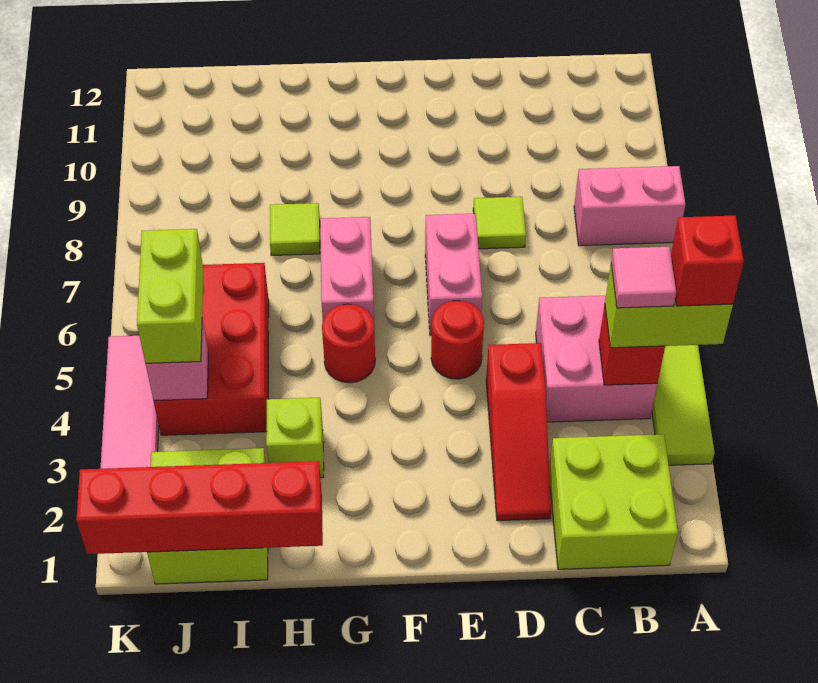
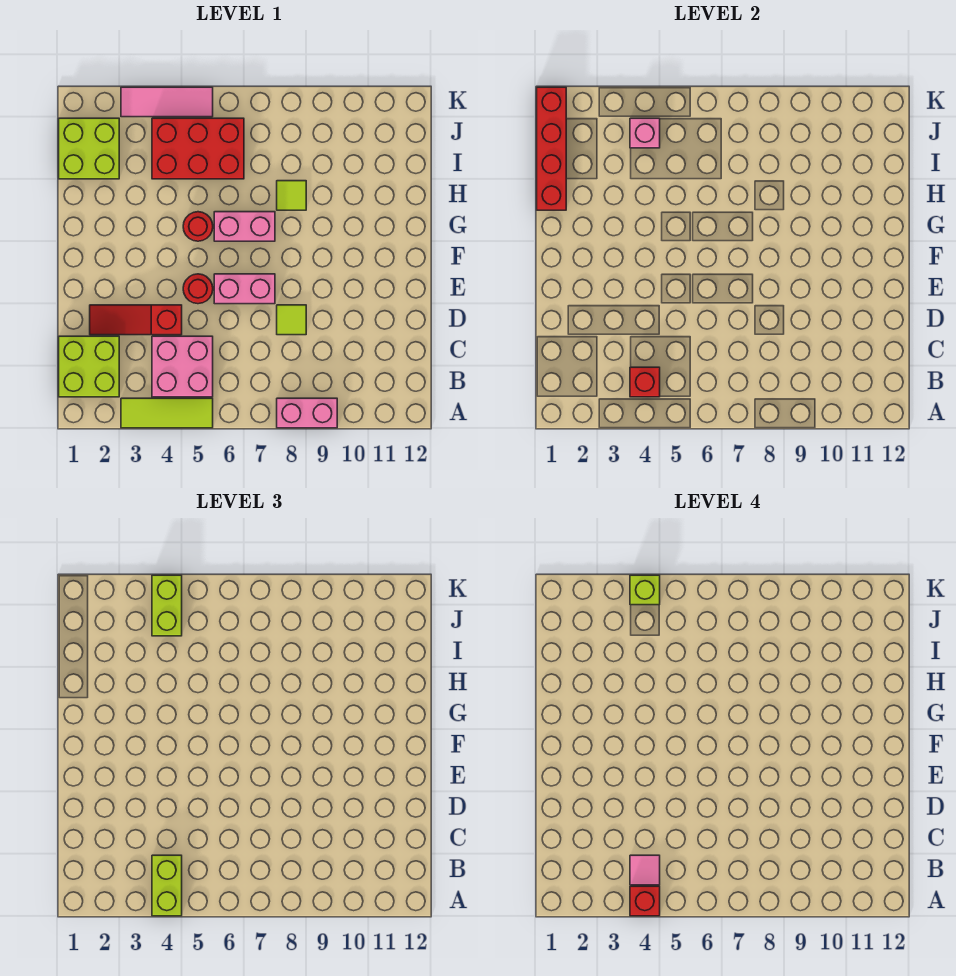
pink brick A8:B8 level 1 -> pink brick A8:A9 level 1
lime brick H3 level 1 -> lime brick K4 level 4
lime brick J4:J5 level 3 -> lime brick J4:K4 level 3

